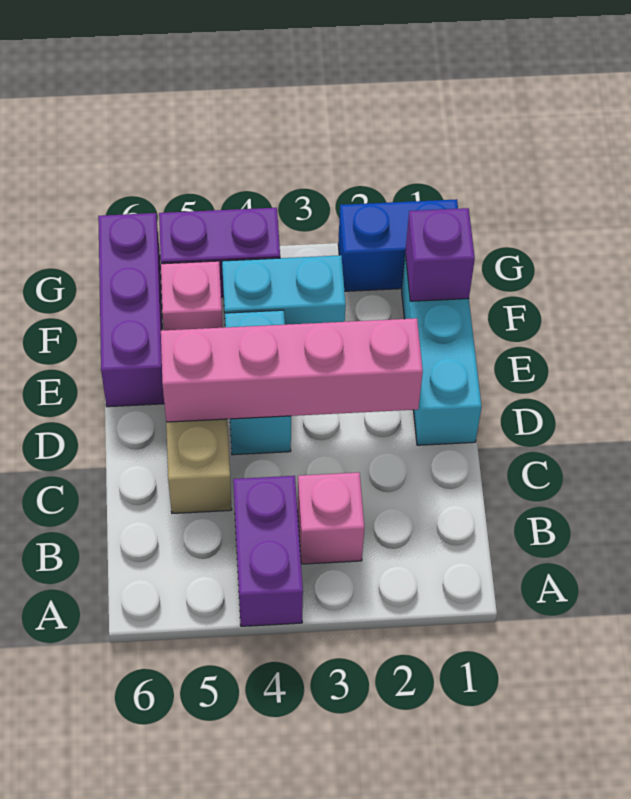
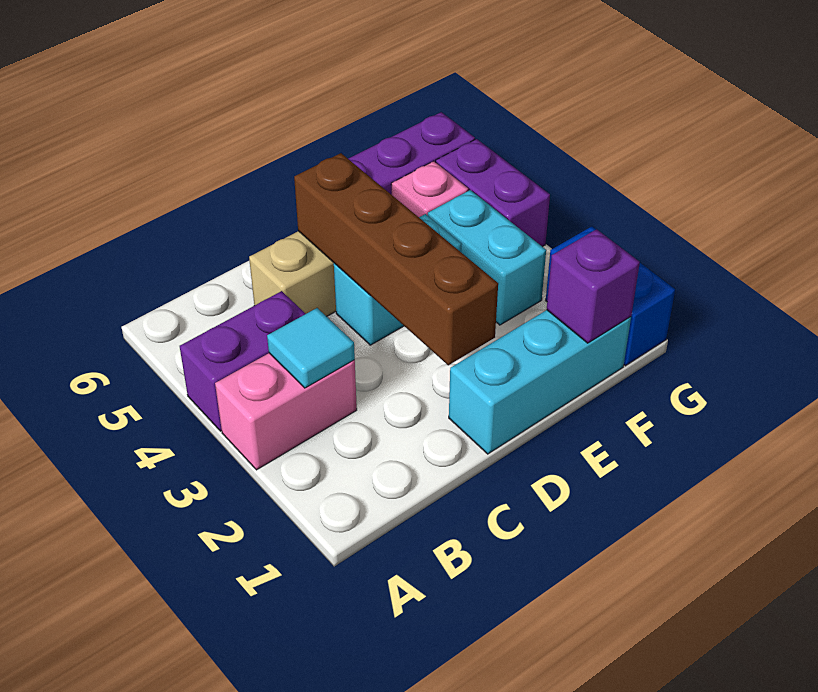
pink brick B3 level 1 -> pink brick A3:B3 level 1
none -> cyan tile B3 level 2
pink brick D2:D5 level 2 -> brown brick D2:D5 level 2

